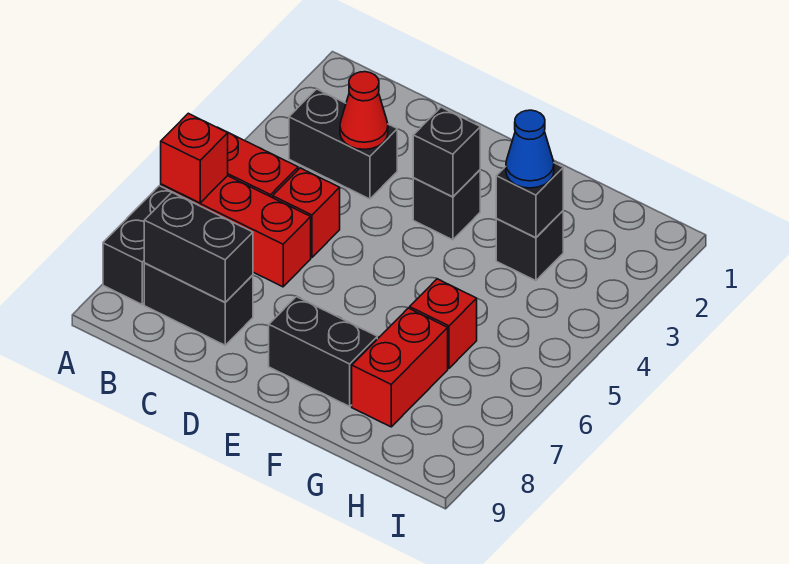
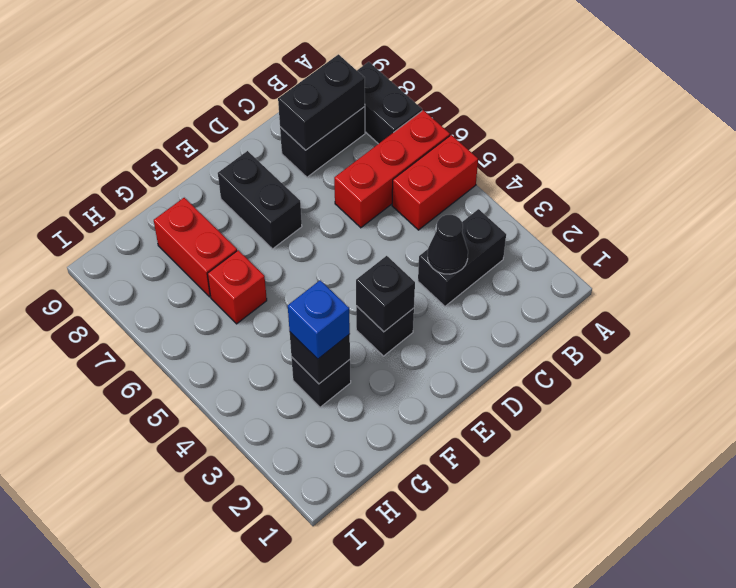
red brick A6 level 2 -> none
red cone C3 level 2 -> black cone C3 level 2
red brick C5 level 1 -> none
black brick E8:F8 level 1 -> black brick E7:E8 level 1
blue cone G3 level 3 -> blue brick G3 level 3

